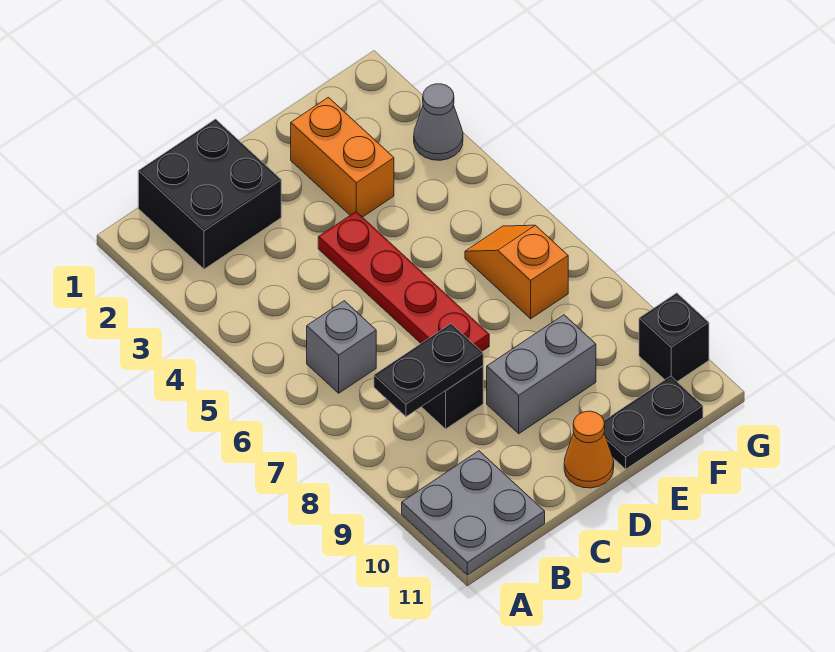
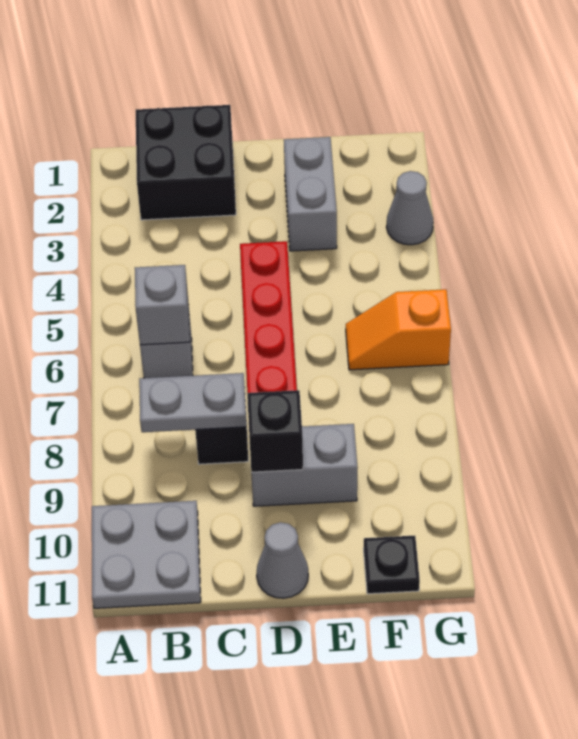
none -> grey brick B6 level 2
black plate B8:C8 level 2 -> grey plate B8:C8 level 2
orange cone D11 level 1 -> grey cone D11 level 1
orange brick E2:E3 level 1 -> grey brick E2:E3 level 1
black plate E11:F11 level 1 -> black plate F11 level 1
orange slope F6:F7 level 1 top 7 -> orange slope F6:G6 level 1 top G
black brick G10 level 1 -> black brick D9 level 2

